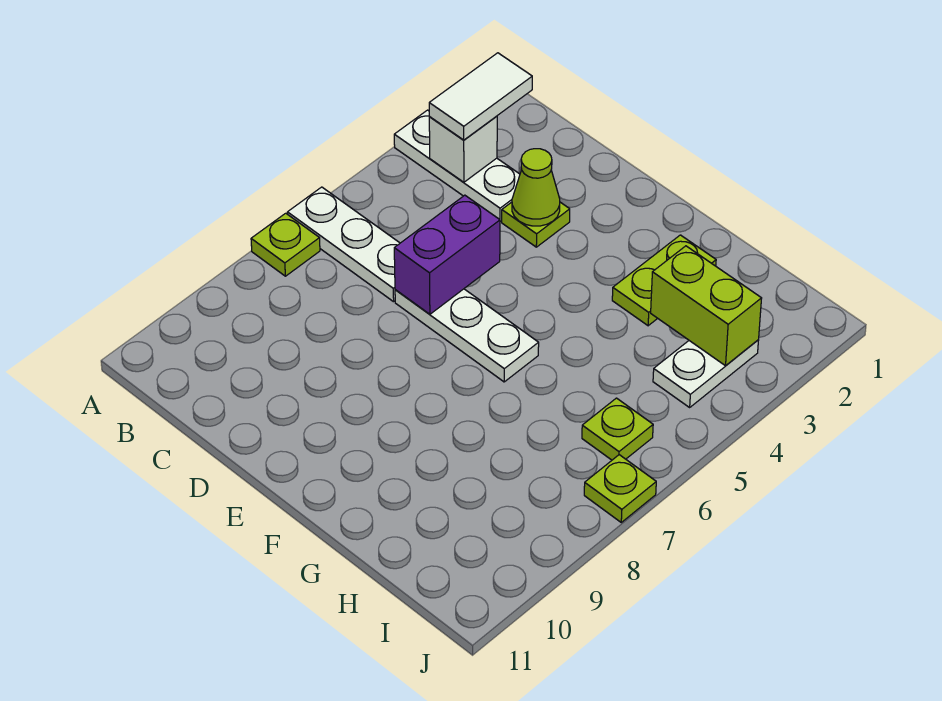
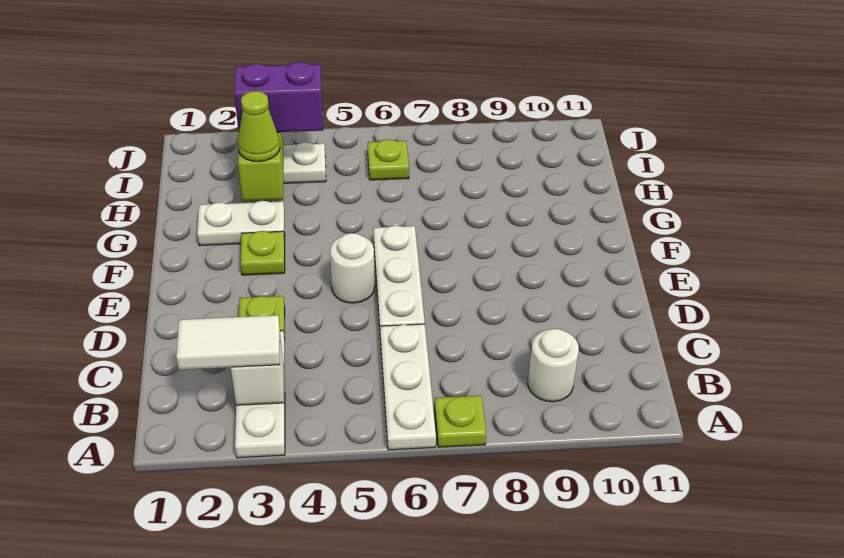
none -> white round brick B9 level 1
lime cone D3 level 2 -> lime cone H3 level 3
purple brick D5:D6 level 2 -> purple brick I3:I4 level 3
none -> white round brick E5 level 1
lime plate G2:G3 level 1 -> white plate G2:G3 level 1
lime plate J7 level 1 -> lime plate F3 level 1

